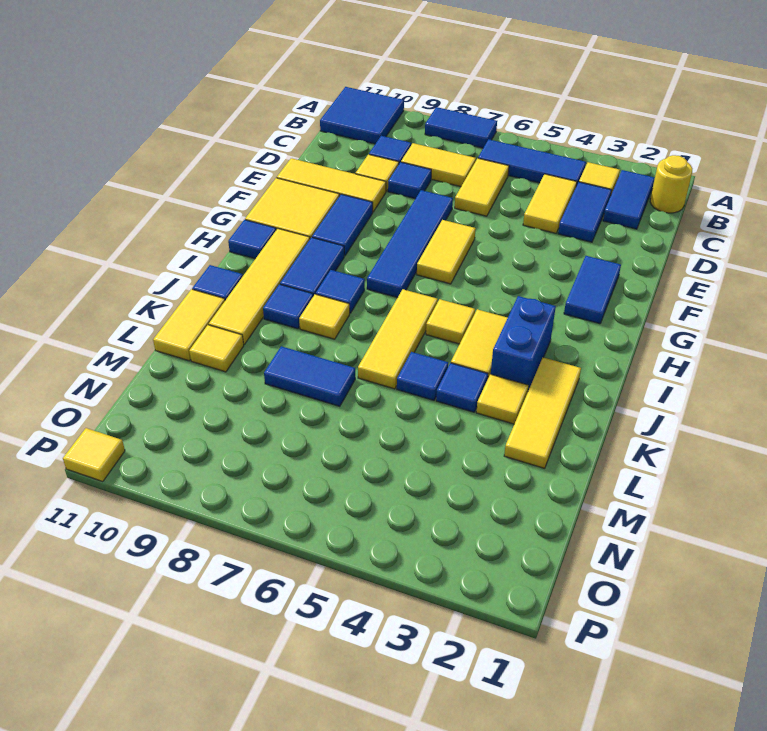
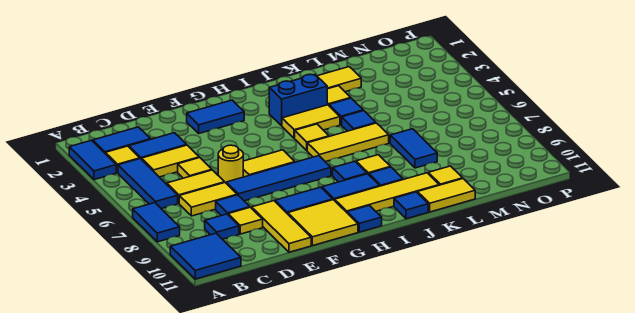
none -> blue tile A2:A3 level 1
yellow round brick B1 level 1 -> yellow round brick E6 level 1
yellow tile C7:C8 level 1 -> yellow tile C7:D7 level 1
yellow tile P11 level 1 -> yellow tile D5 level 1

